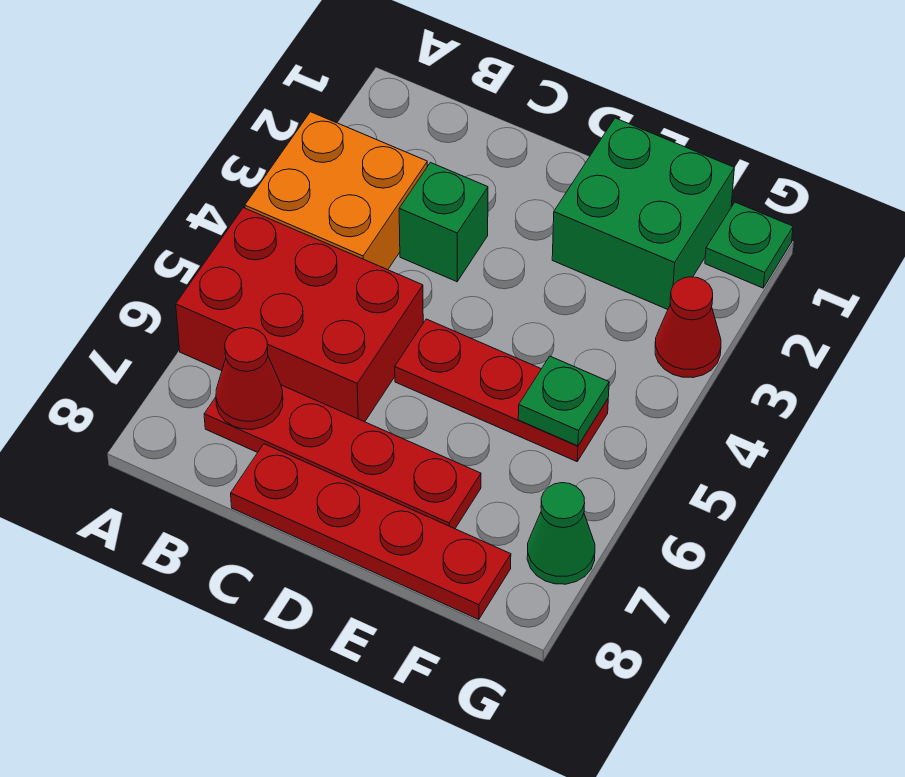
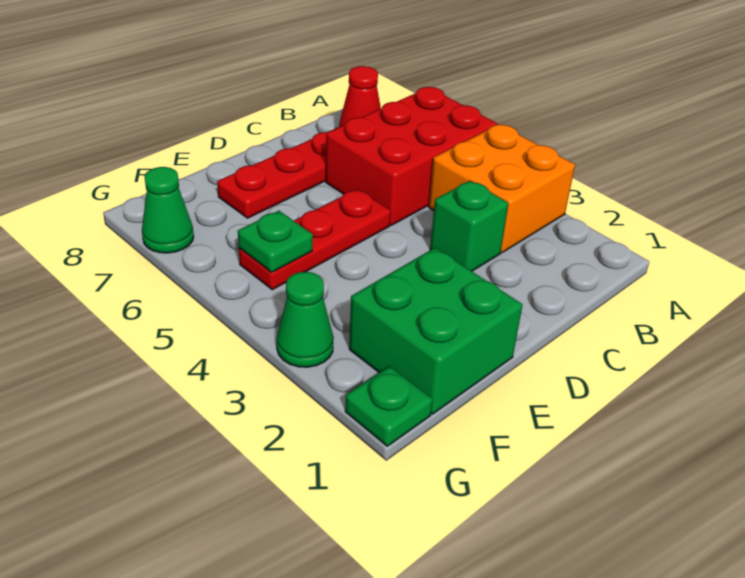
red plate C8:F8 level 1 -> none
red cone G3 level 1 -> green cone G3 level 1

